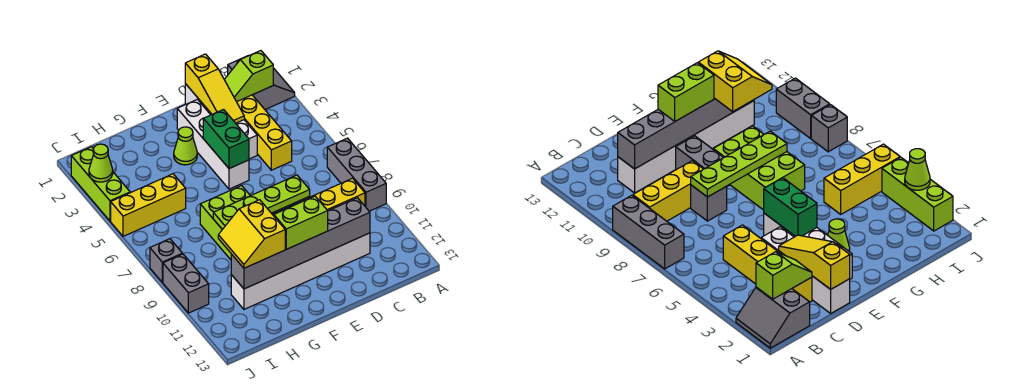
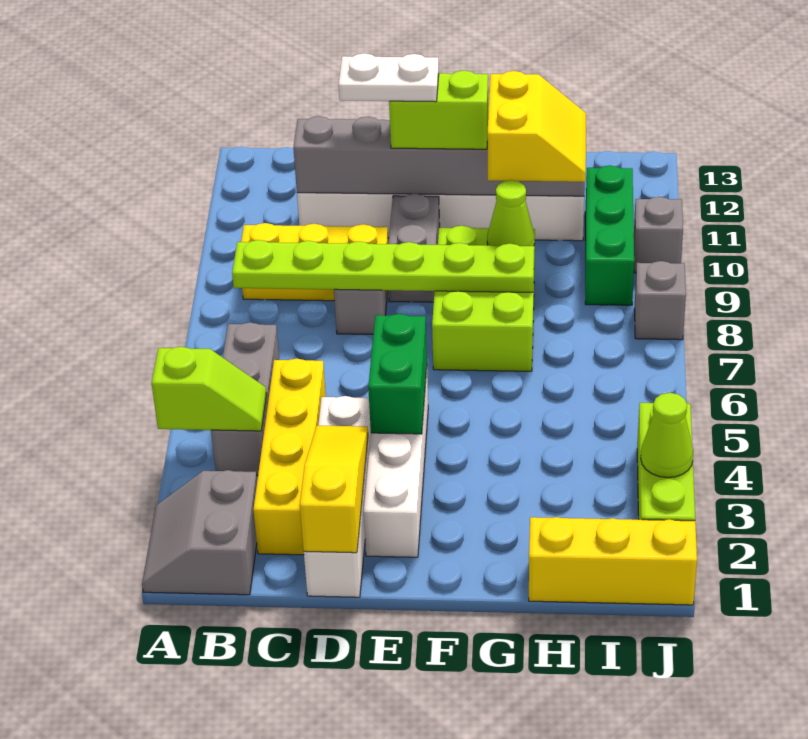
grey brick A7:A9 level 1 -> grey brick B4:B6 level 1
lime slope B2:C2 level 2 top B -> lime slope A4:B4 level 2 top A
lime plate D8:G8 level 2 -> lime plate B8:G8 level 2
none -> white plate D11:E11 level 4
lime cone F3 level 1 -> lime cone G9 level 2
yellow brick H5:J5 level 1 -> yellow brick H1:J1 level 1
none -> green brick I9:I11 level 1
grey brick J9:J10 level 1 -> grey brick J10 level 1

